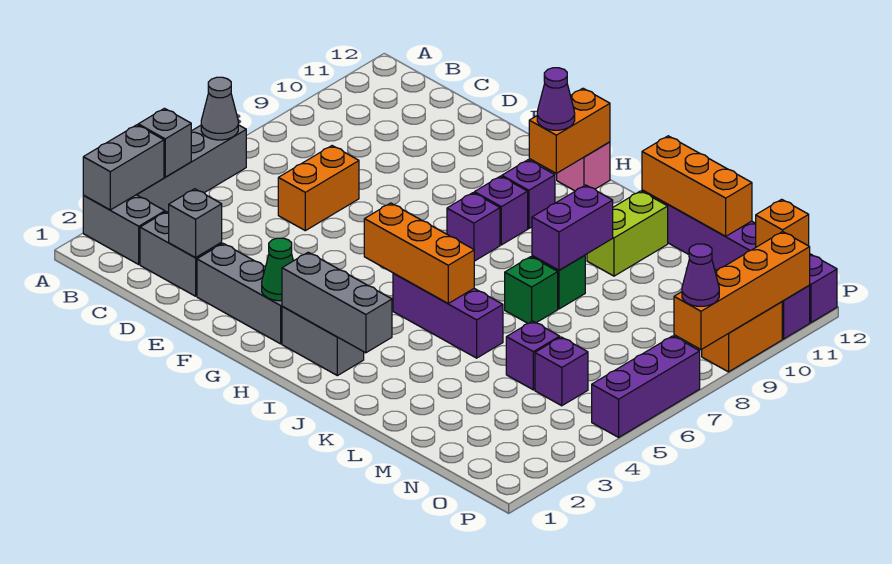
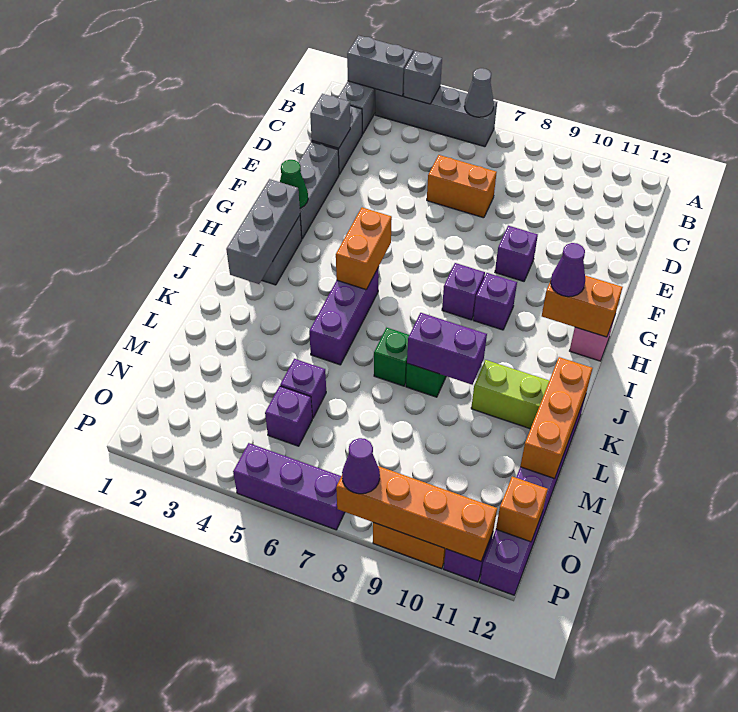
orange brick H5:J5 level 2 -> orange brick H5:I5 level 2
purple brick H10 level 1 -> purple brick F9 level 1

